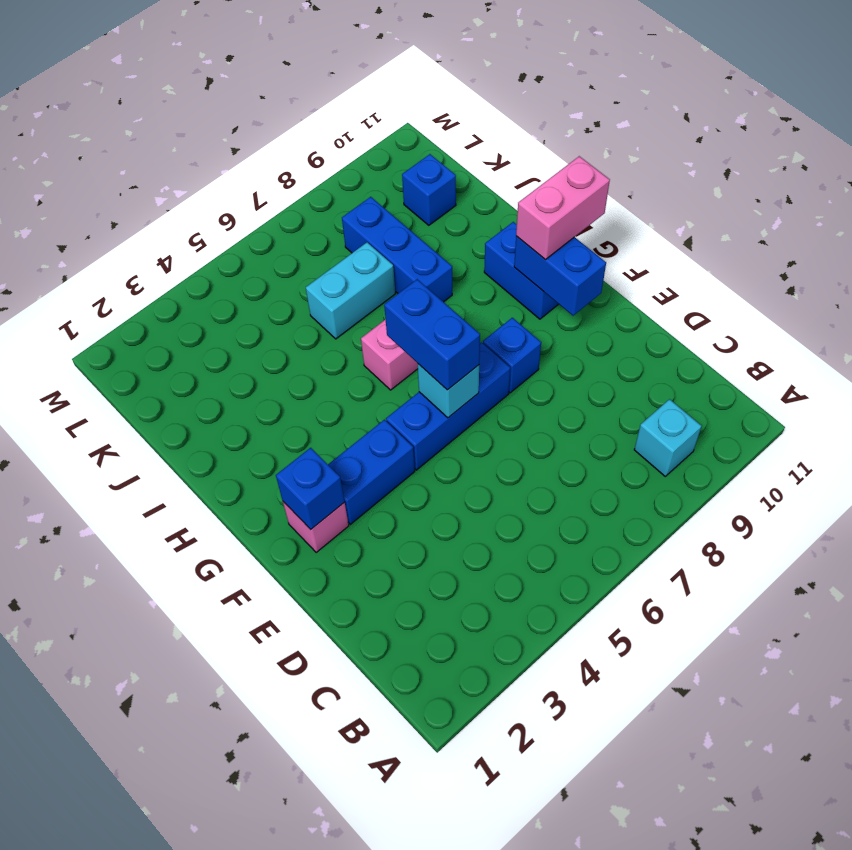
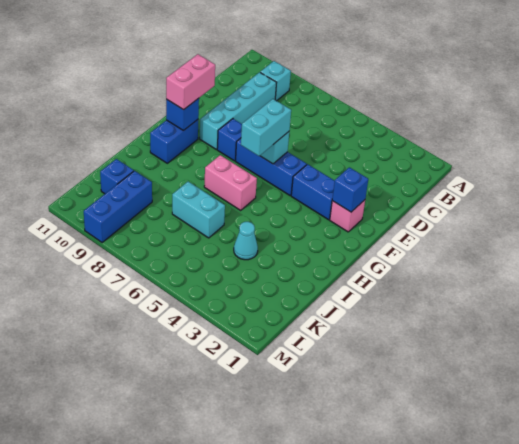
none -> cyan brick C9:F9 level 1
blue brick F6:G6 level 3 -> cyan brick F6:G6 level 3
blue brick F10:G10 level 2 -> blue brick G10 level 2
pink brick G10:G11 level 3 -> pink brick F10:G10 level 3
blue brick I8:K8 level 1 -> blue brick K9:M9 level 1
none -> cyan cone J4 level 1

